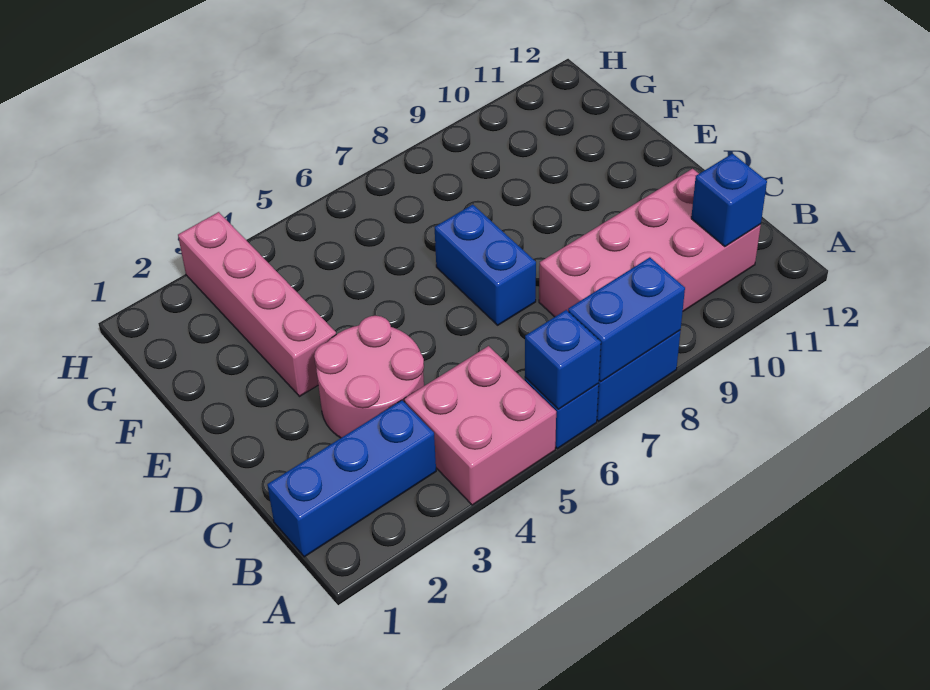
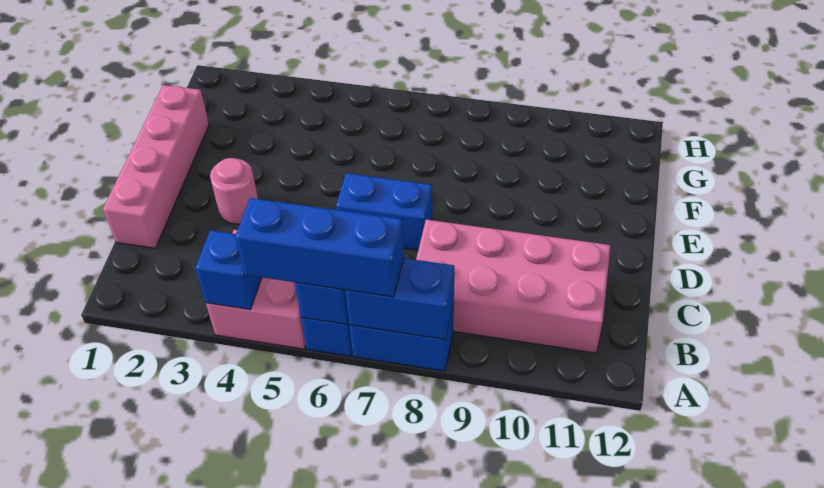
blue brick B1:B3 level 1 -> blue brick A5:A7 level 3
blue brick B11 level 2 -> blue brick A4 level 2
pink round brick C3:D4 level 1 -> pink round brick D3 level 1
blue brick D7:E7 level 1 -> blue brick D6:D7 level 1
pink brick E3:H3 level 1 -> pink brick C1:F1 level 1

